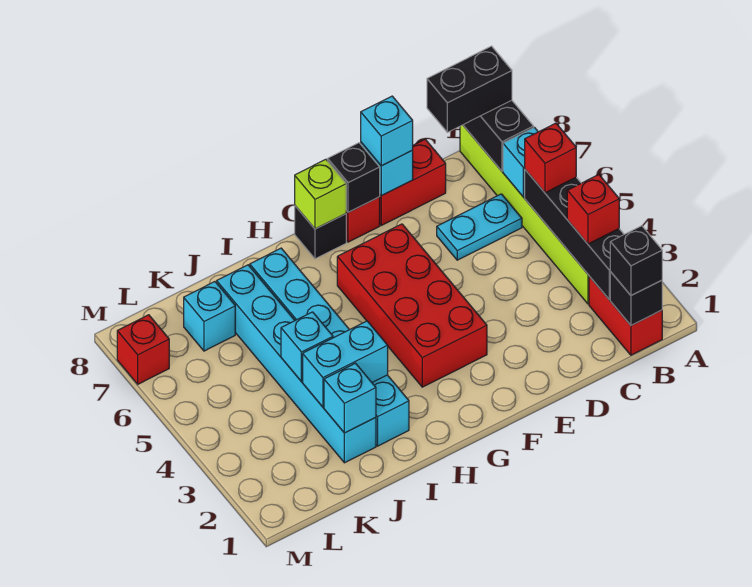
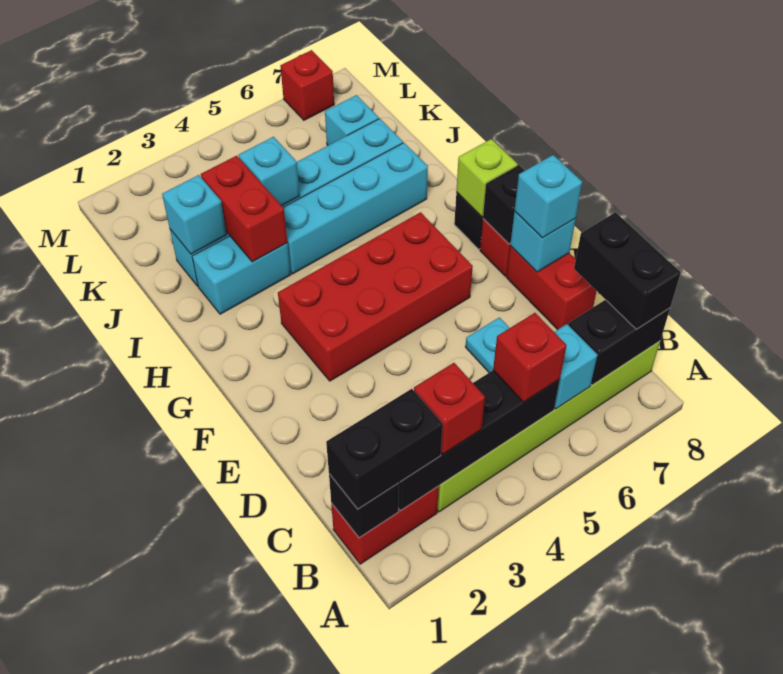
black brick B1 level 3 -> black brick B1:B2 level 3
cyan brick I3:J3 level 2 -> red brick I3:J3 level 2

